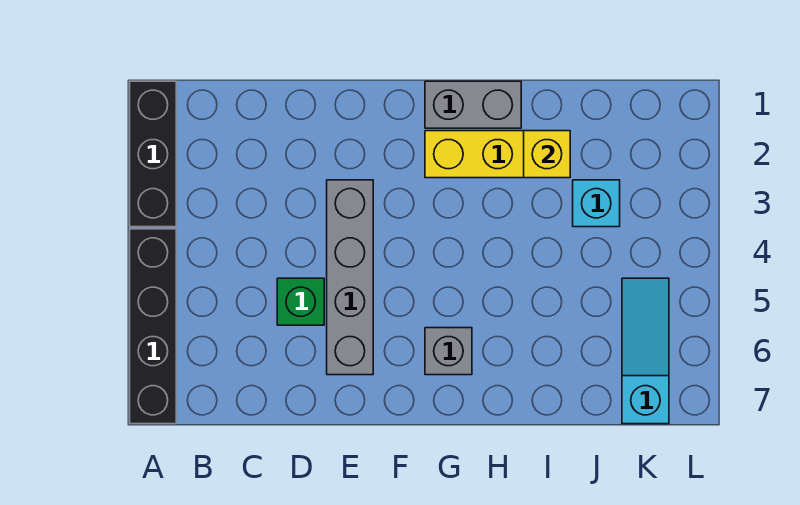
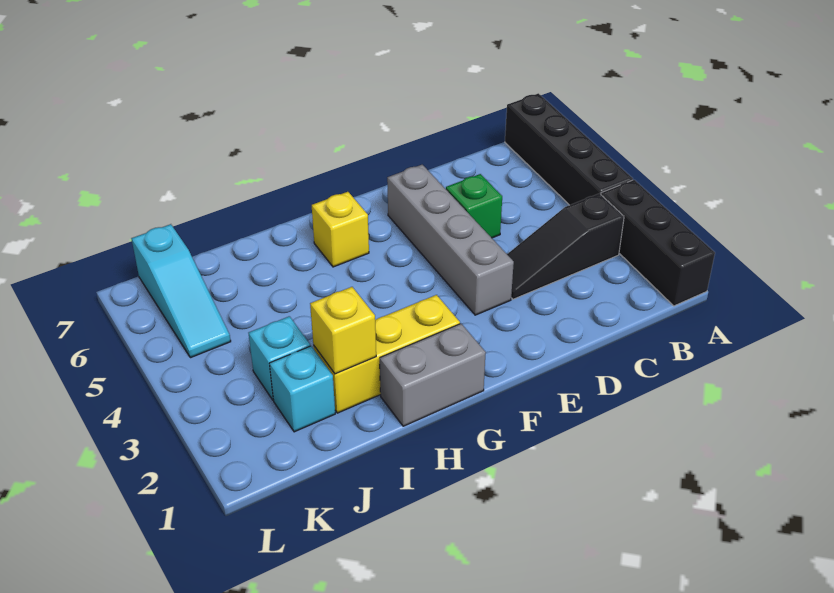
none -> black slope B3:D3 level 1 top B
grey brick G6 level 1 -> yellow brick G6 level 1
none -> cyan brick J2 level 1

